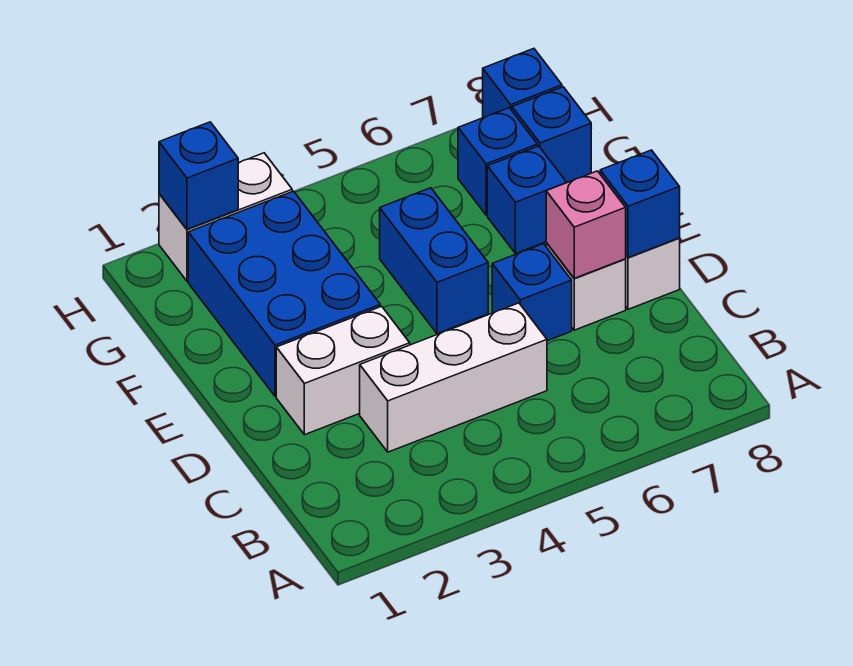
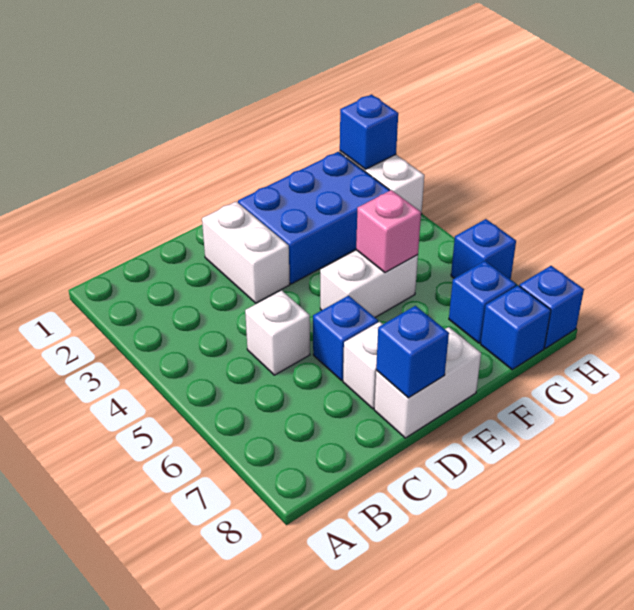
white brick C3:C5 level 1 -> white brick C5 level 1
pink brick D7 level 2 -> pink brick F5 level 2
blue brick E5:F5 level 1 -> white brick E5:F5 level 1
blue brick F7 level 1 -> blue brick H6 level 1

